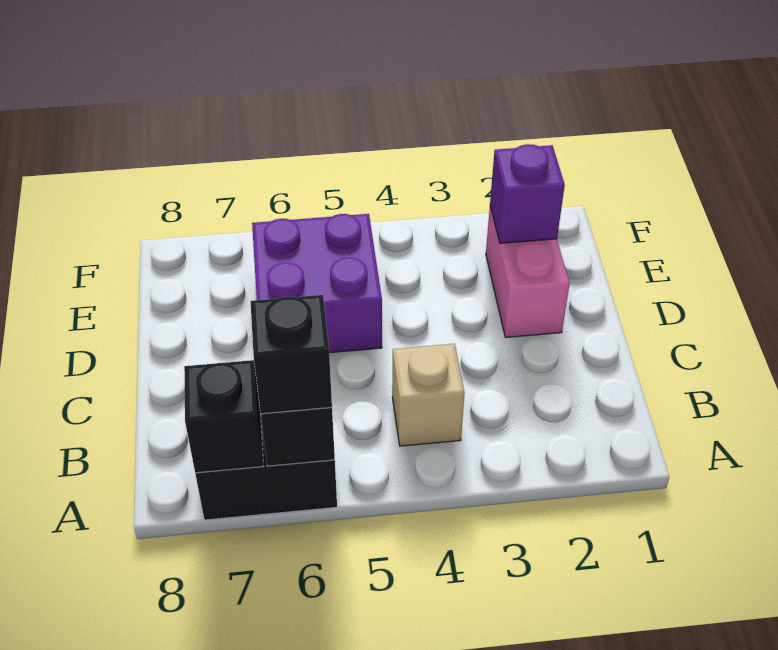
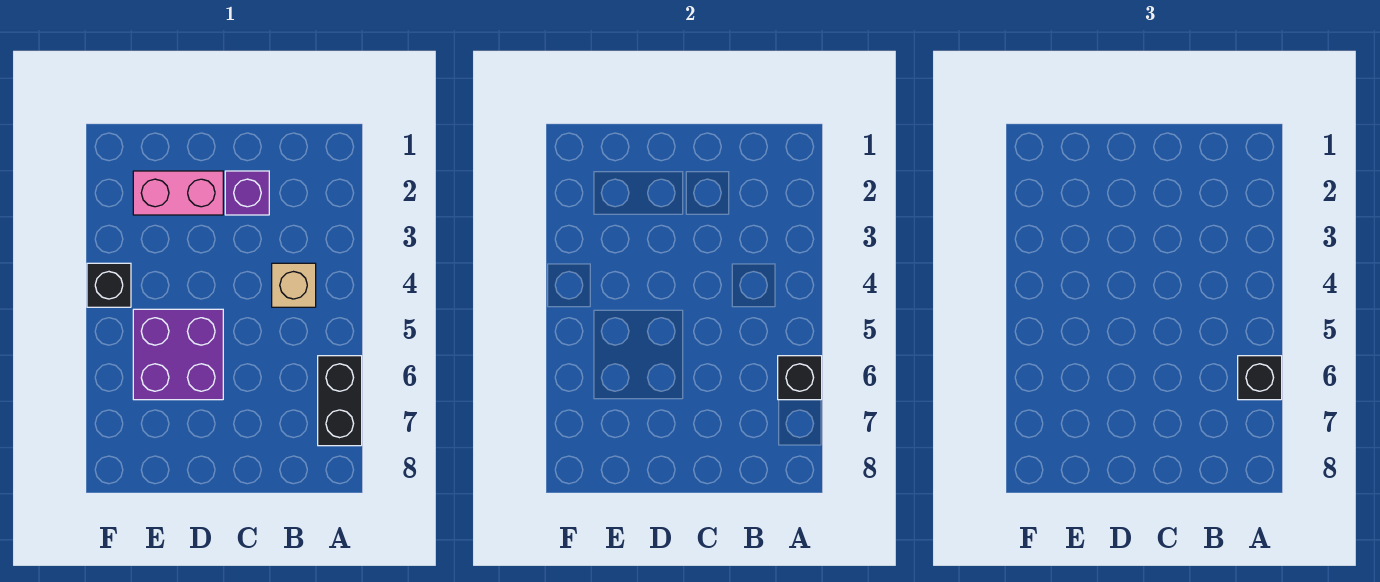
black brick A7 level 2 -> black brick F4 level 1
purple brick E2 level 2 -> purple brick C2 level 1

